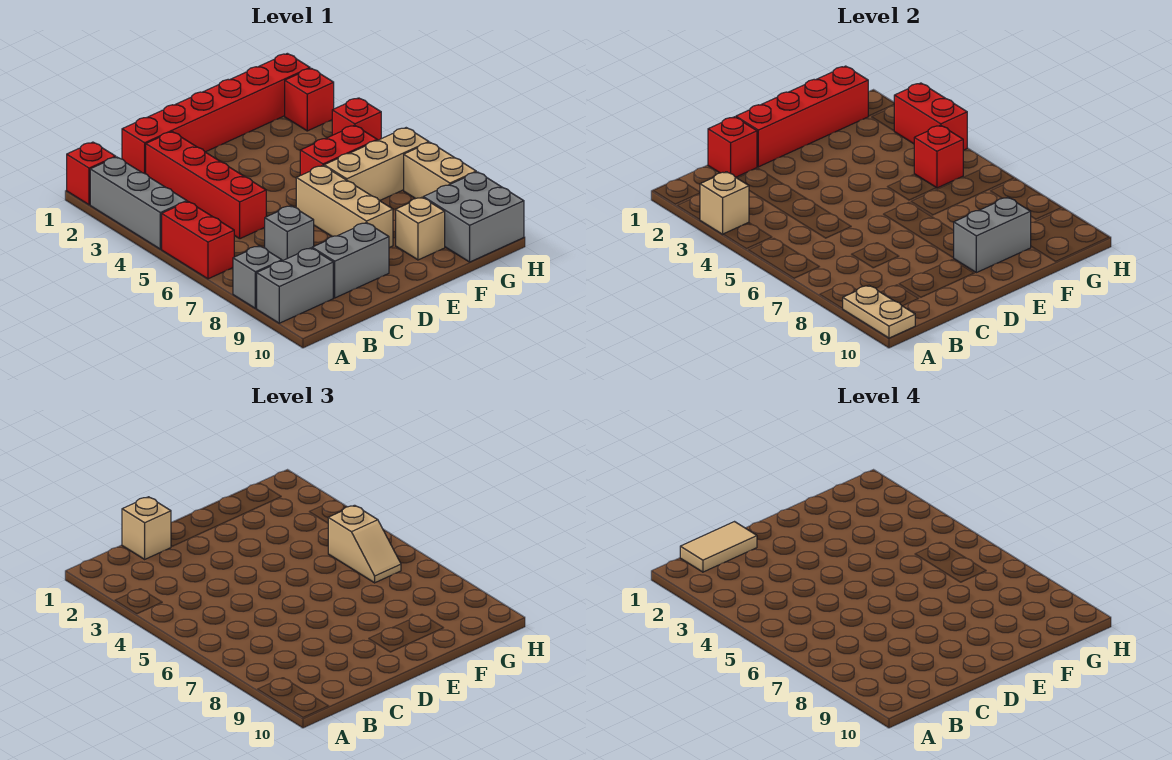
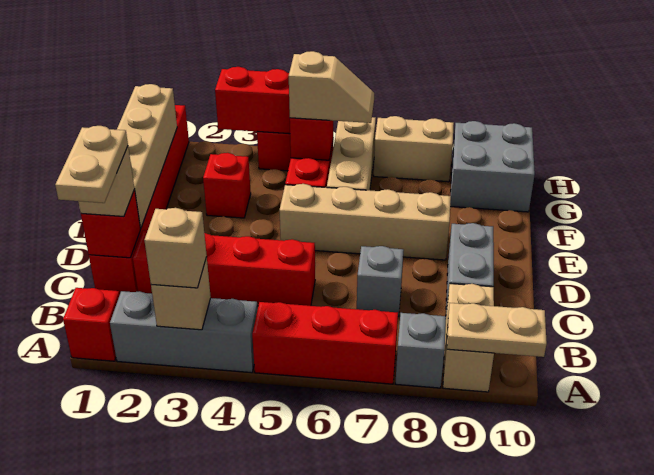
red brick A5:A6 level 1 -> red brick A5:A7 level 1
grey brick A9:B9 level 1 -> tan brick A9:B9 level 1
tan tile B1:C1 level 4 -> tan plate B1:C1 level 4
red brick D1:G1 level 2 -> tan brick D1:G1 level 2
tan brick E6:E8 level 1 -> tan brick E5:E8 level 1
grey brick E9:F9 level 2 -> none
tan brick F9 level 1 -> tan brick A3 level 3
red brick H2 level 1 -> red brick F3 level 1

